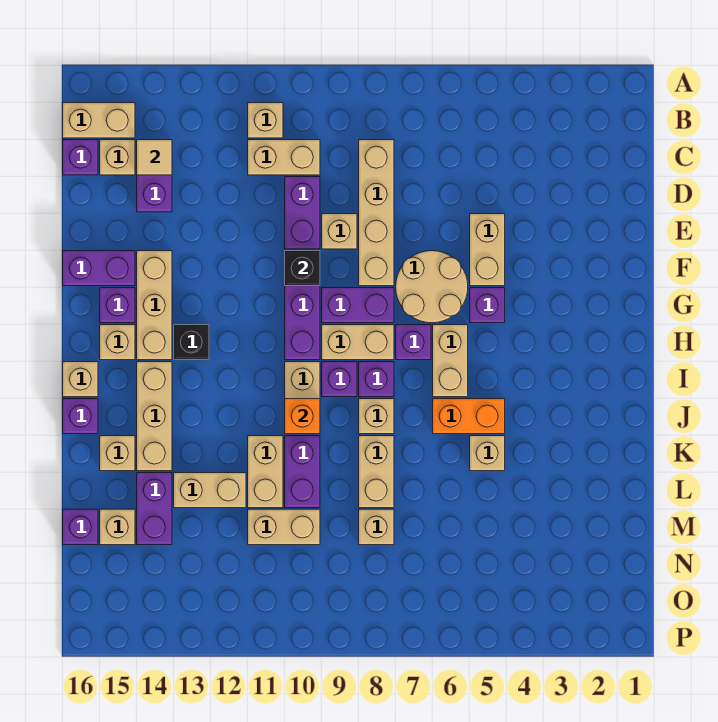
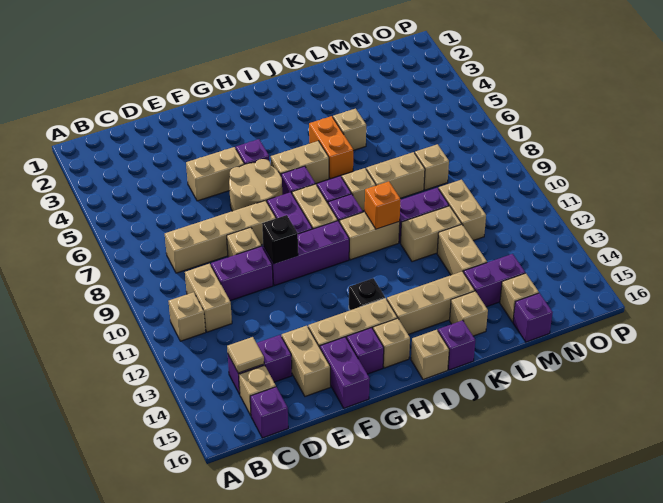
tan brick B15:B16 level 1 -> tan brick E14:E15 level 1

